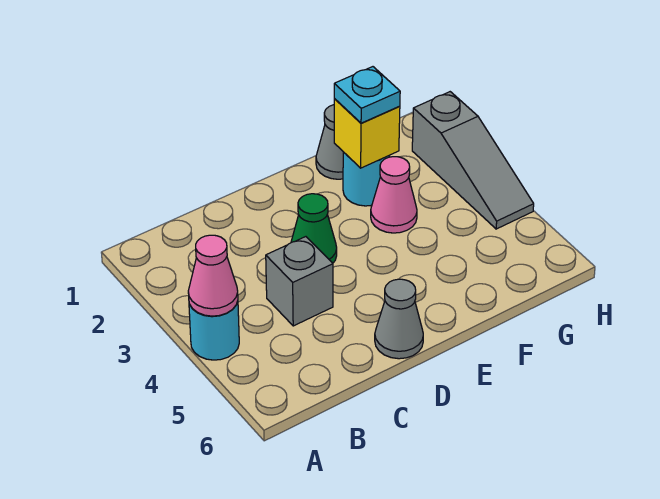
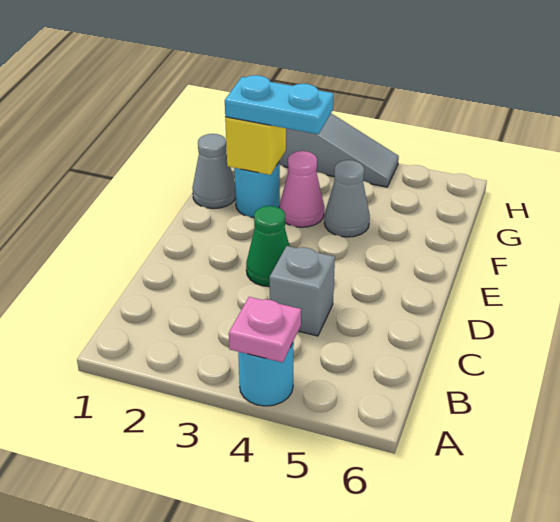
pink cone A4 level 2 -> pink plate A4 level 2
grey cone D6 level 1 -> grey cone F4 level 1
cyan plate F2 level 3 -> cyan plate F2:F3 level 3

